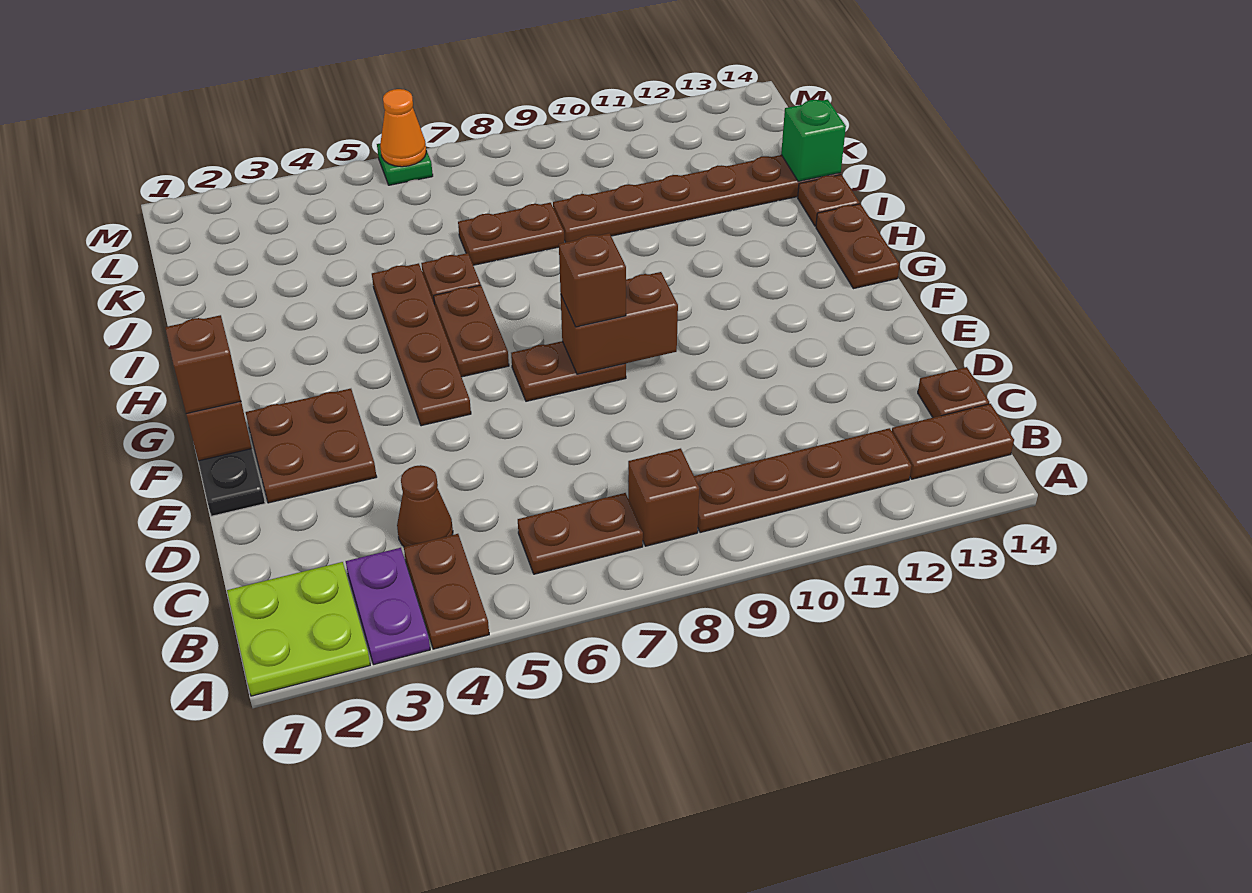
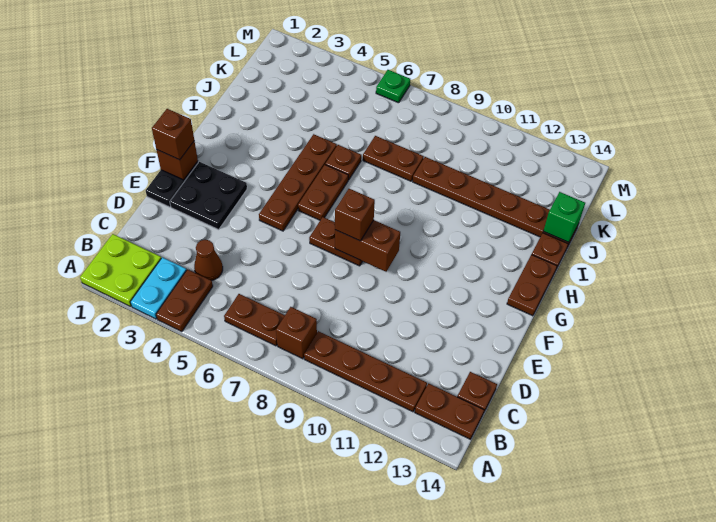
purple plate A3:B3 level 1 -> cyan plate A3:B3 level 1
brown plate E2:F3 level 1 -> black plate E2:F3 level 1
orange cone M6 level 2 -> none

